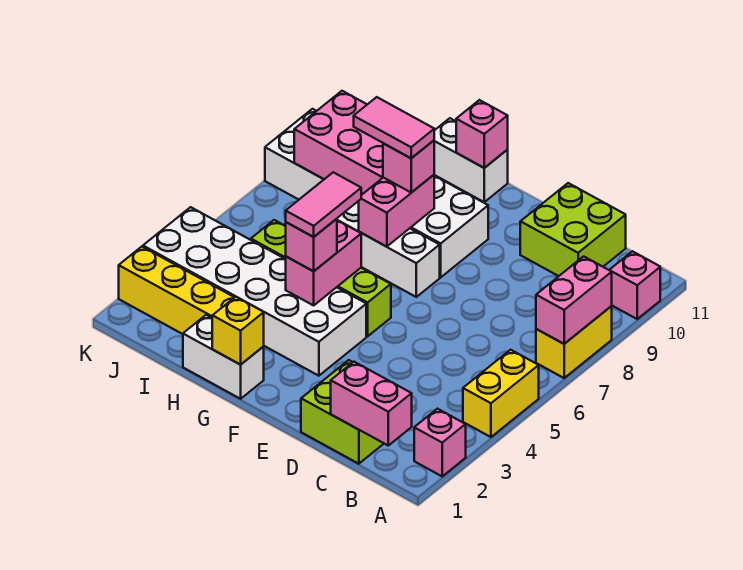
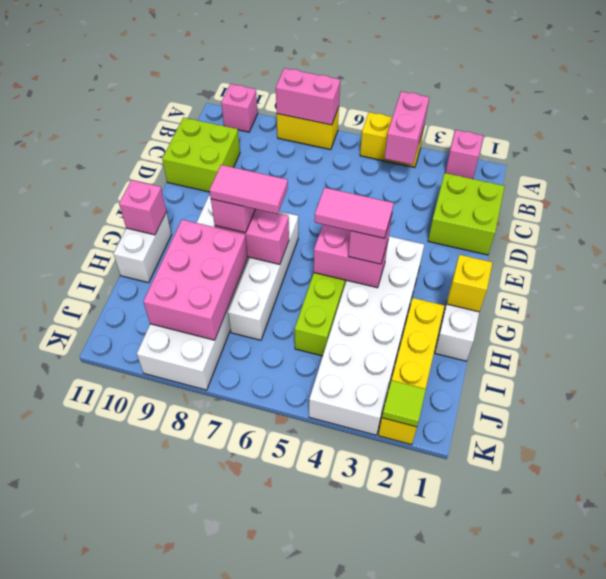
pink brick B1:C1 level 2 -> pink brick A4:B4 level 2
pink tile G8:H8 level 4 -> pink tile G7:G8 level 4
none -> lime tile K2 level 2

